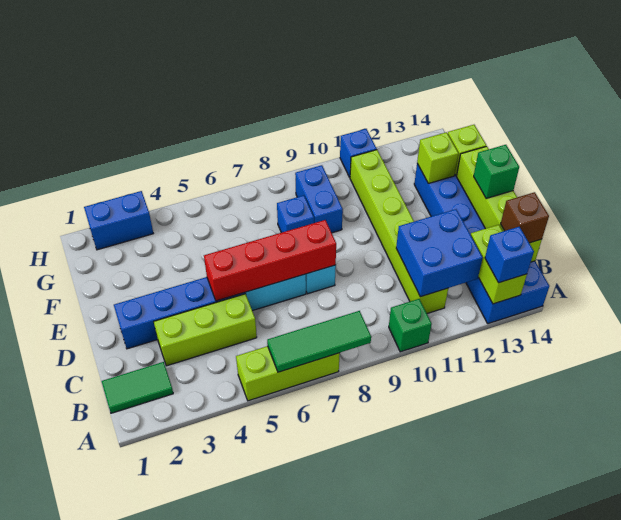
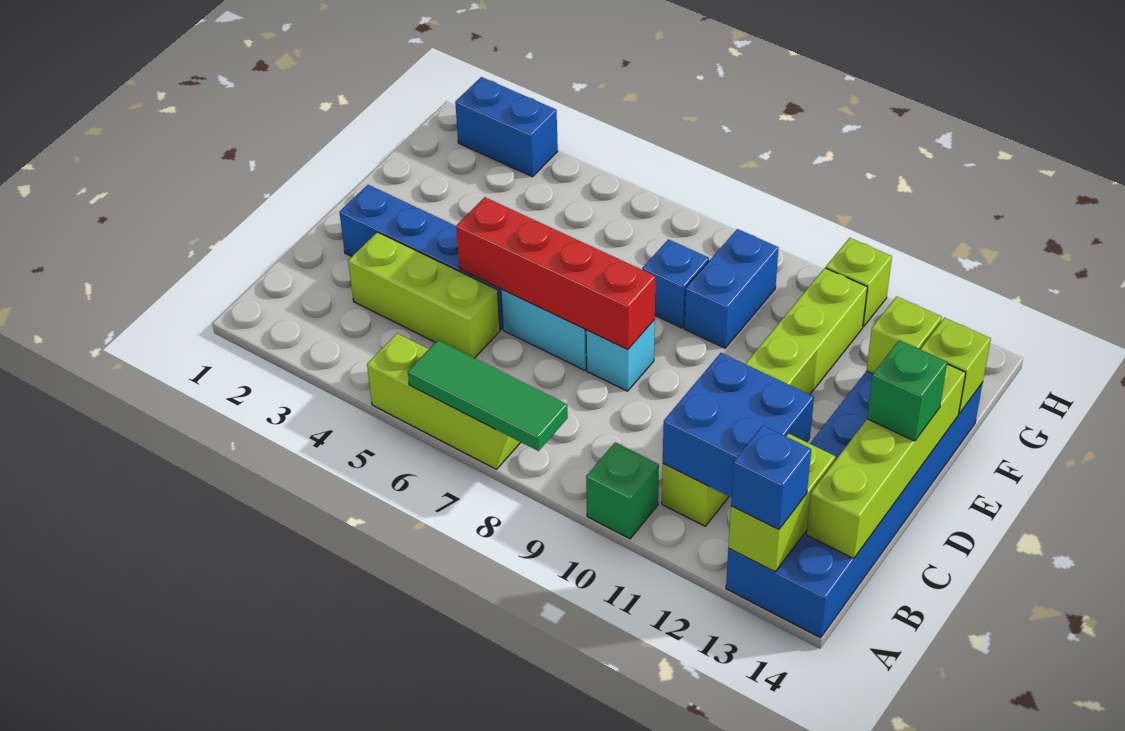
green tile B1:B2 level 1 -> none
brown brick B14 level 3 -> none
blue brick H11 level 1 -> lime brick H11 level 1

